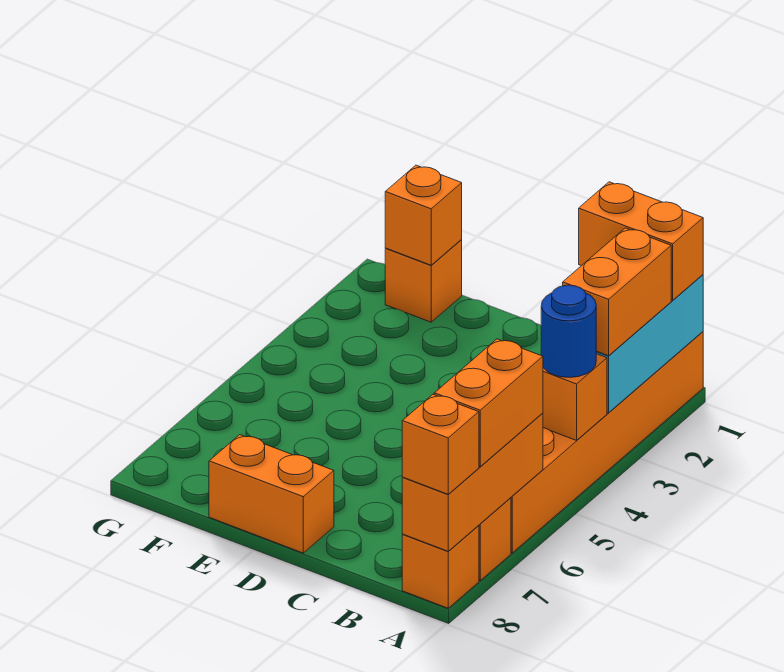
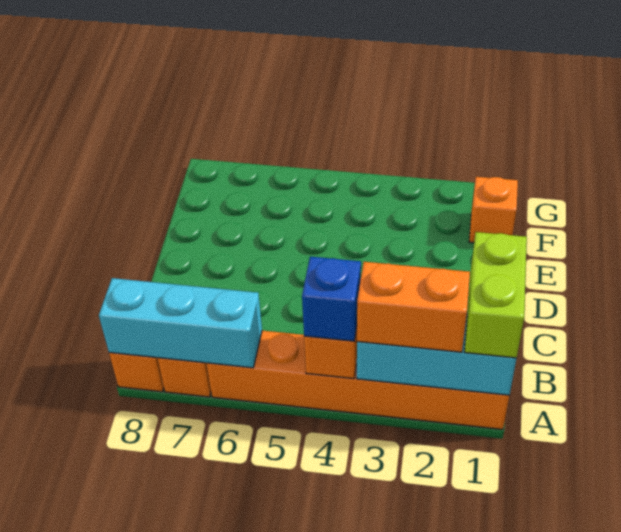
orange brick A1:B1 level 3 -> lime brick A1:B1 level 3
blue round brick A4 level 3 -> blue brick A4 level 3
orange brick A6:A8 level 2 -> cyan brick A6:A8 level 2
orange brick A6:A7 level 3 -> none
orange brick A8 level 3 -> none
orange brick D8:E8 level 1 -> none
orange brick F1 level 2 -> none

